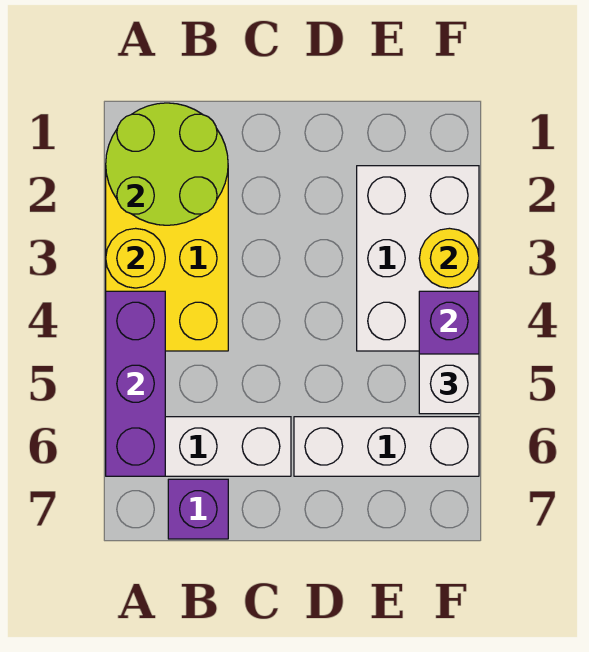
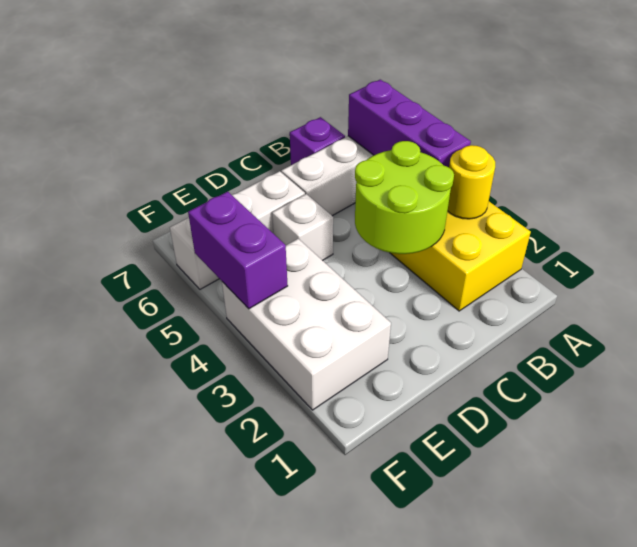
lime round brick A1:B2 level 2 -> lime round brick B3:C4 level 2
yellow round brick F3 level 2 -> none
white brick F5 level 3 -> white brick D5 level 1

